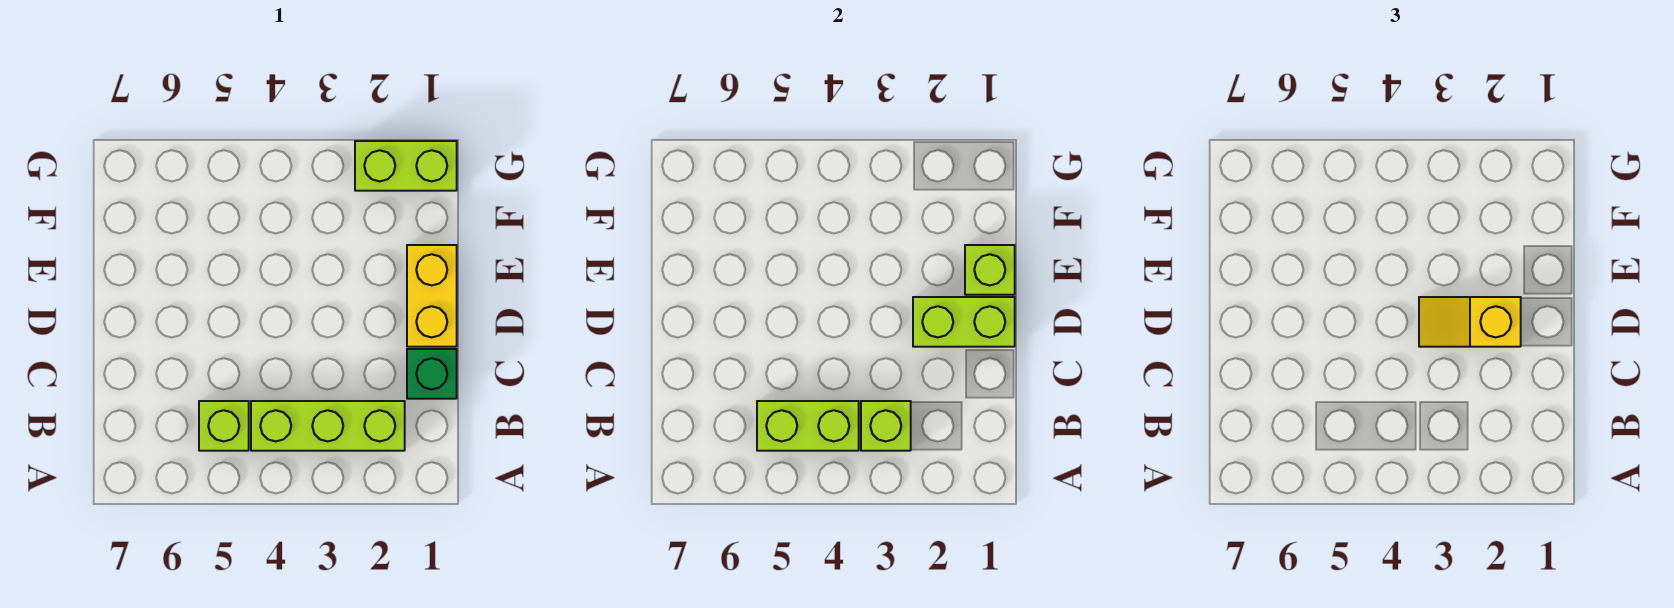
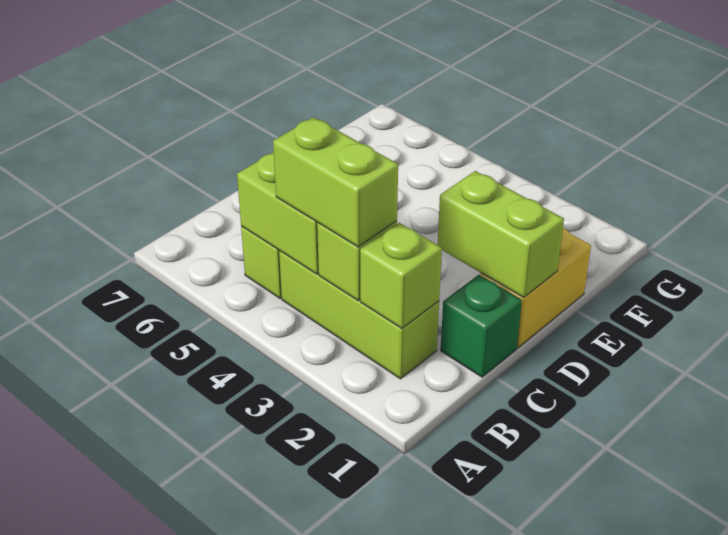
yellow slope D2:D3 level 3 top 2 -> none
lime brick E1 level 2 -> lime brick B2 level 2
lime brick G1:G2 level 1 -> lime brick B3:B4 level 3

